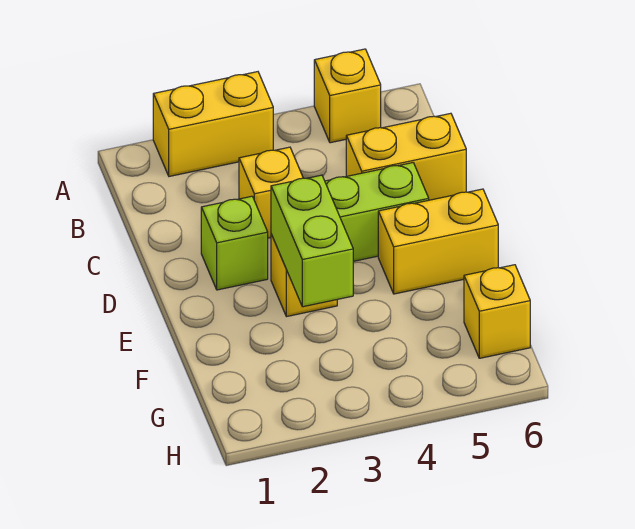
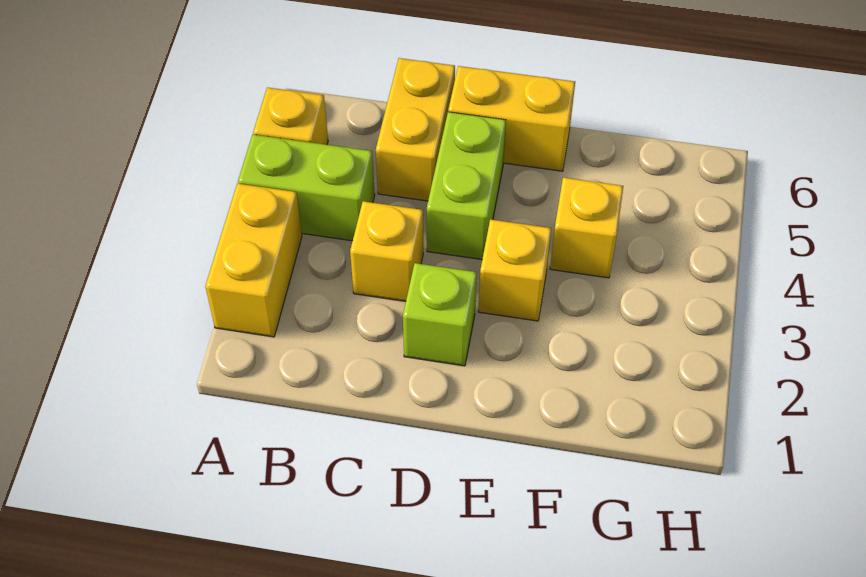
lime brick E3:F3 level 2 -> lime brick A4:B4 level 1
yellow brick E5:E6 level 1 -> yellow brick D6:E6 level 1
yellow brick G6 level 1 -> yellow brick F4 level 1

